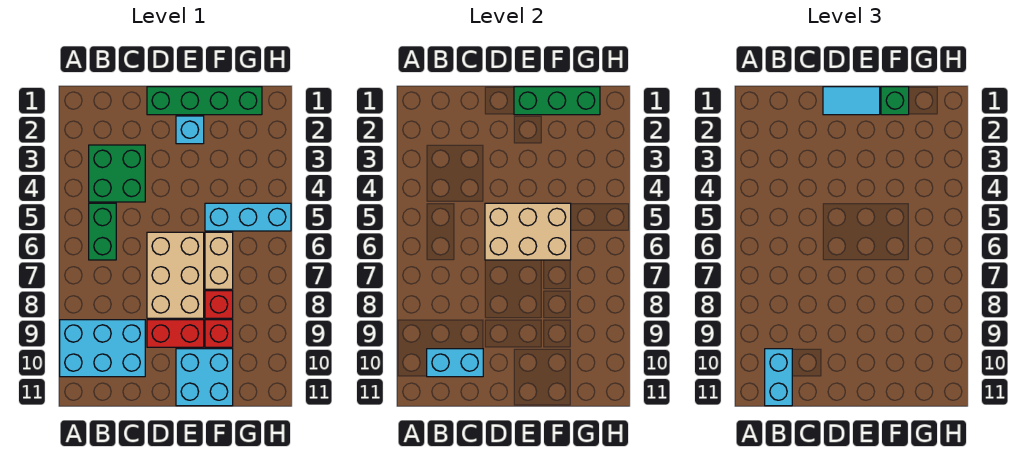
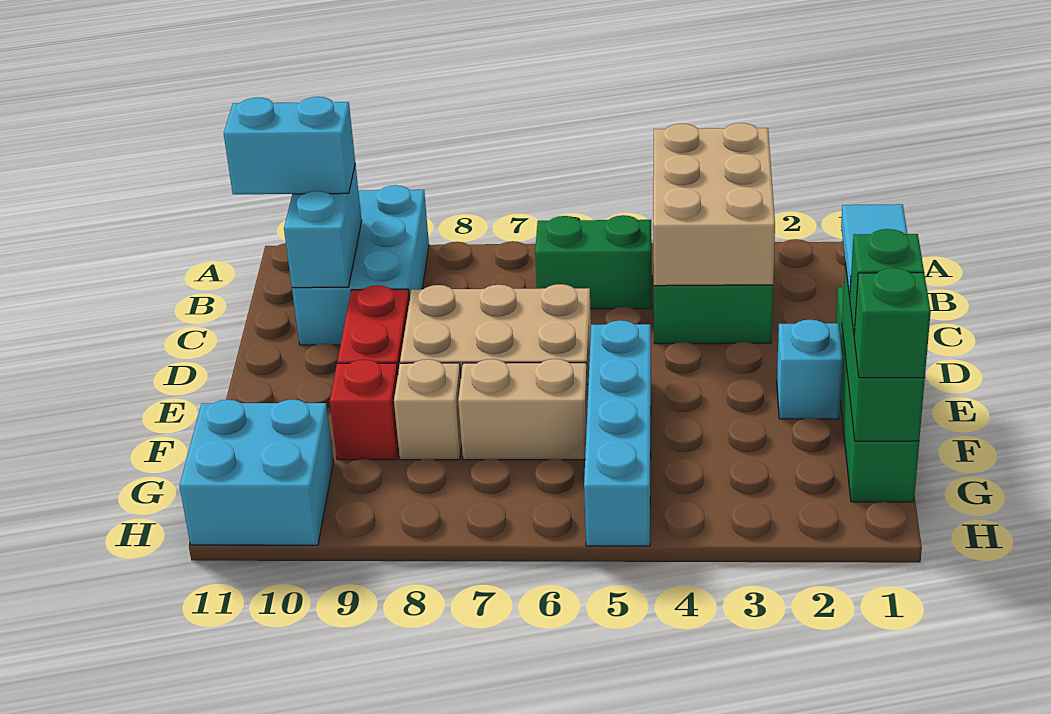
tan brick D5:F6 level 2 -> tan brick A3:C4 level 2
cyan brick E10:F11 level 1 -> cyan brick G10:H11 level 1
cyan brick F5:H5 level 1 -> cyan brick E5:H5 level 1
red brick F8 level 1 -> tan brick F8 level 1
none -> green brick G1 level 3

